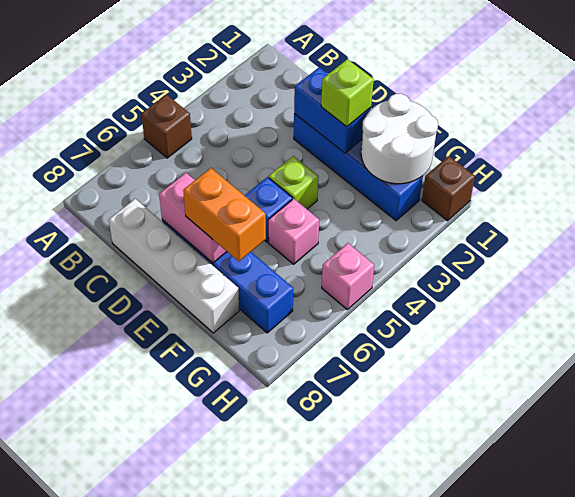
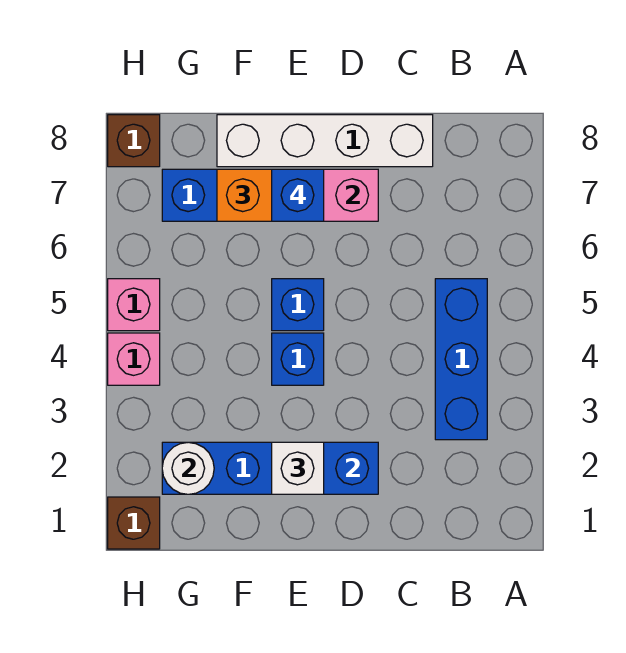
brown brick A5 level 1 -> brown brick H8 level 1
none -> blue brick B3:B5 level 1
lime brick E2 level 3 -> white brick E2 level 3
lime brick E4 level 1 -> blue brick E4 level 1
none -> blue brick E7 level 4
white round brick F1:G2 level 2 -> white round brick G2 level 2
pink brick F5 level 1 -> pink brick H4 level 1

